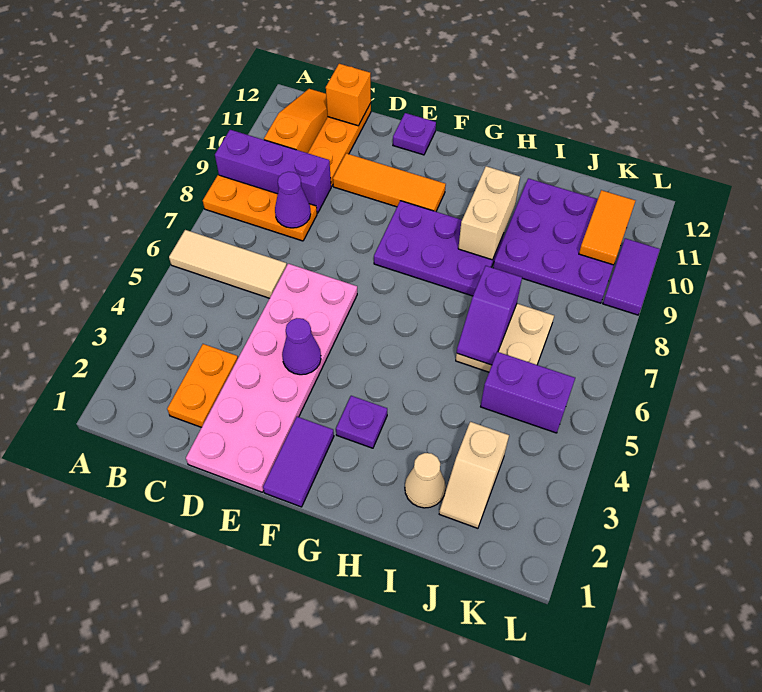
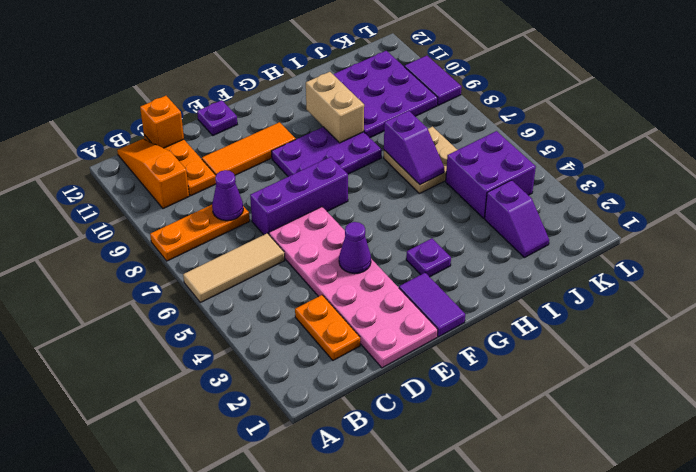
purple brick A9:C9 level 1 -> purple brick D7:F7 level 1
tan cone I2 level 1 -> none
tan slope J2:J3 level 1 top 3 -> purple slope J2:J3 level 1 top 3
purple brick J5:K5 level 1 -> purple brick J4:K5 level 1
orange tile K10:K11 level 2 -> none

